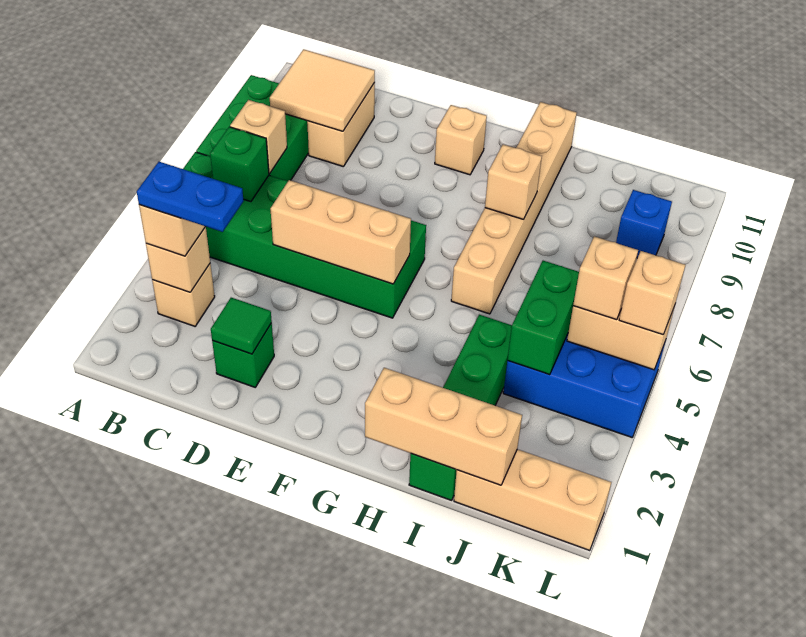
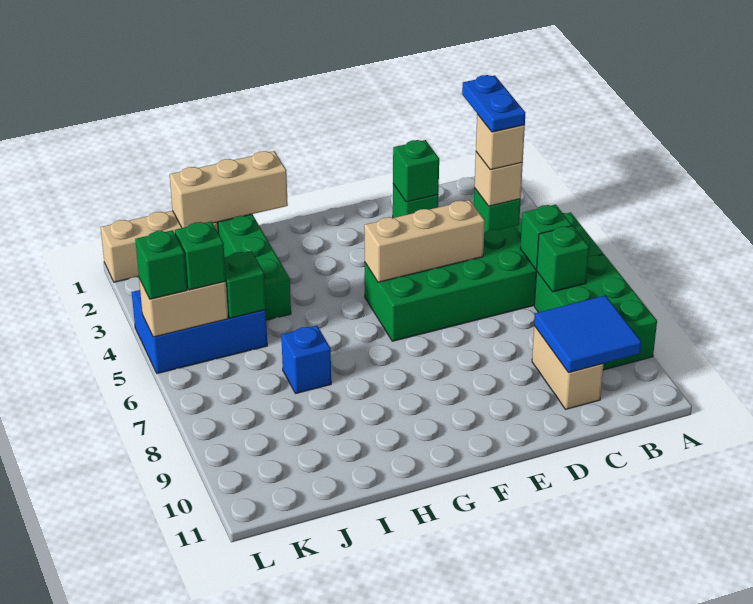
tan brick B3 level 1 -> green brick B3 level 1
blue plate B3:C3 level 4 -> blue plate B2:B3 level 4
tan brick B7 level 2 -> green brick B7 level 2
tan tile B9:C10 level 2 -> blue tile B9:C10 level 2
green tile D2 level 2 -> green brick D2 level 2
tan brick F10 level 1 -> none
tan brick H6:H11 level 1 -> none
tan brick H8 level 2 -> none
green brick J4:J5 level 2 -> green brick J5 level 2
tan brick K5 level 3 -> green brick K5 level 3
blue brick K9 level 1 -> blue brick I7 level 1
tan brick L5 level 3 -> green brick L5 level 3

